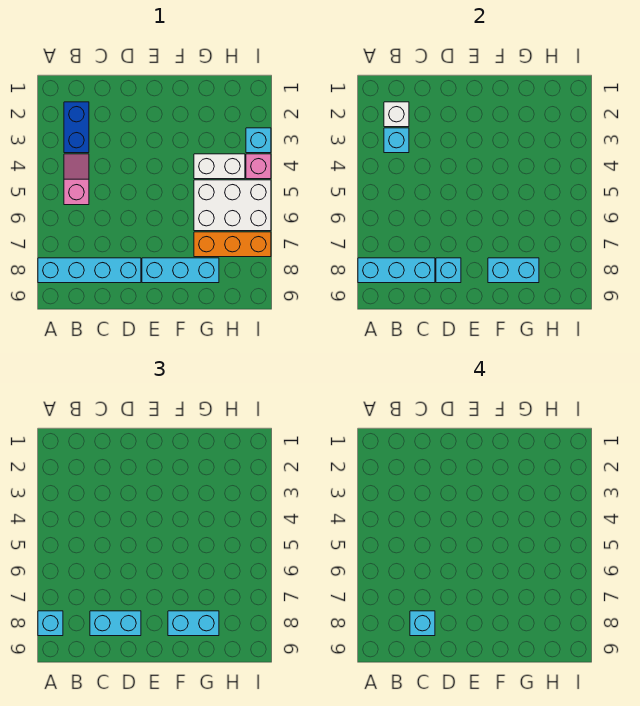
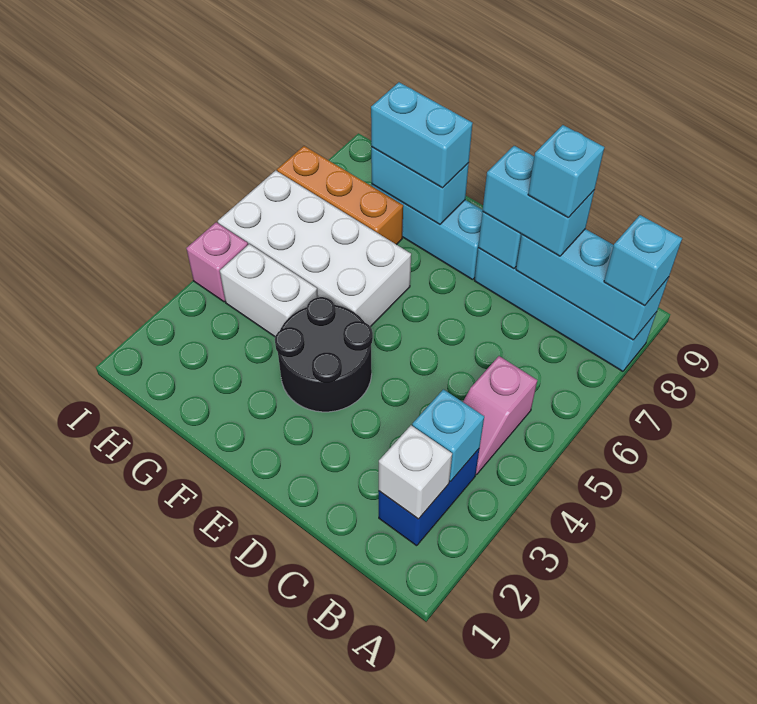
none -> black round brick E3:F4 level 1
white brick G5:I6 level 1 -> white brick F5:I6 level 1
cyan brick I3 level 1 -> none

